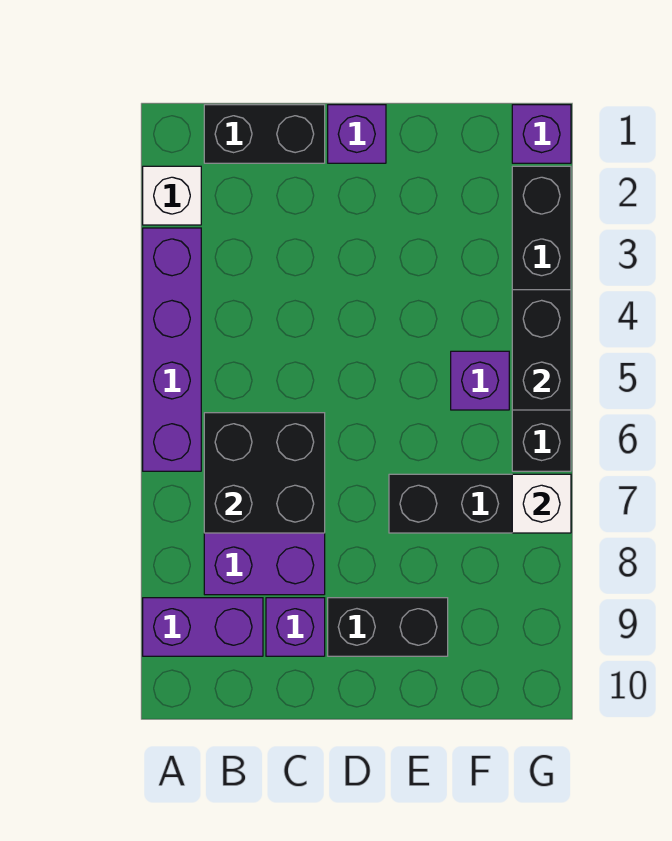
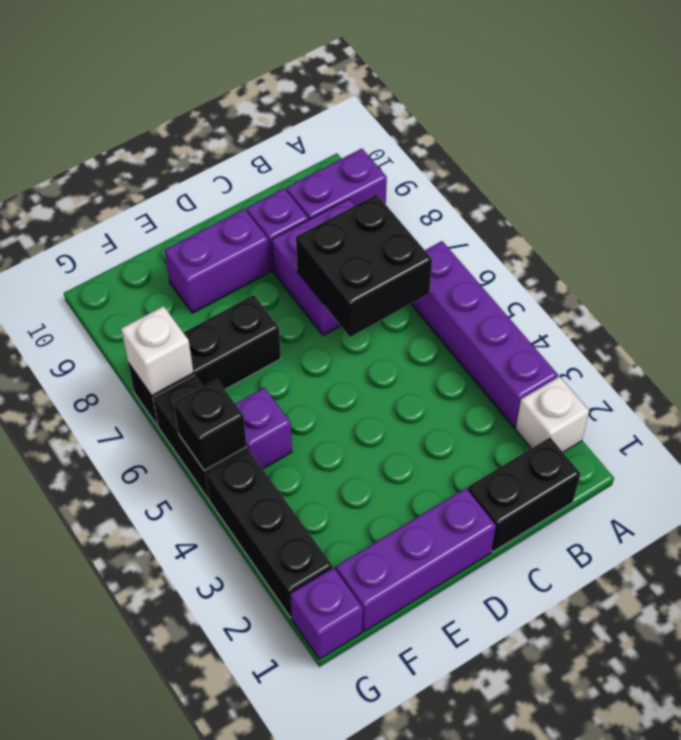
purple brick D1 level 1 -> purple brick D1:F1 level 1
black brick D9:E9 level 1 -> purple brick D9:E9 level 1
black brick G4:G5 level 2 -> black brick G5 level 2

